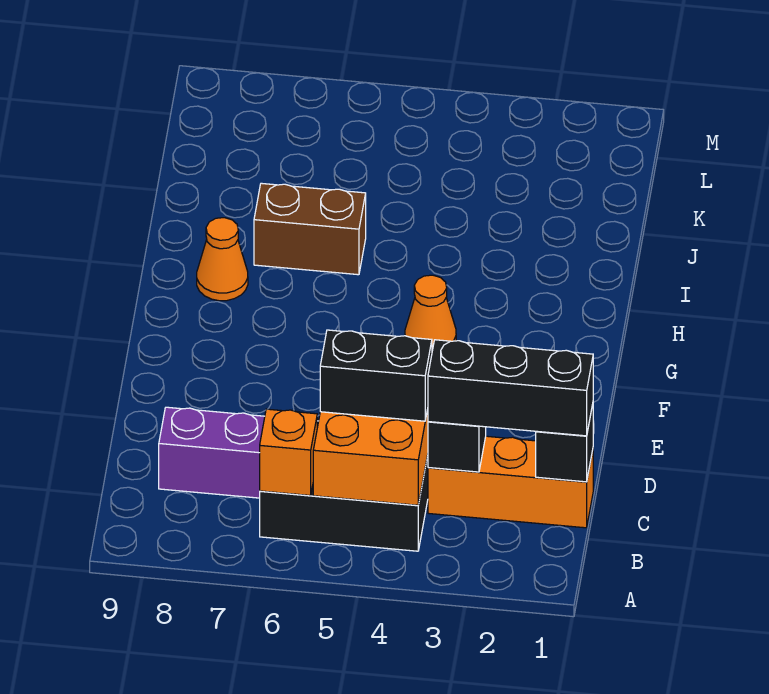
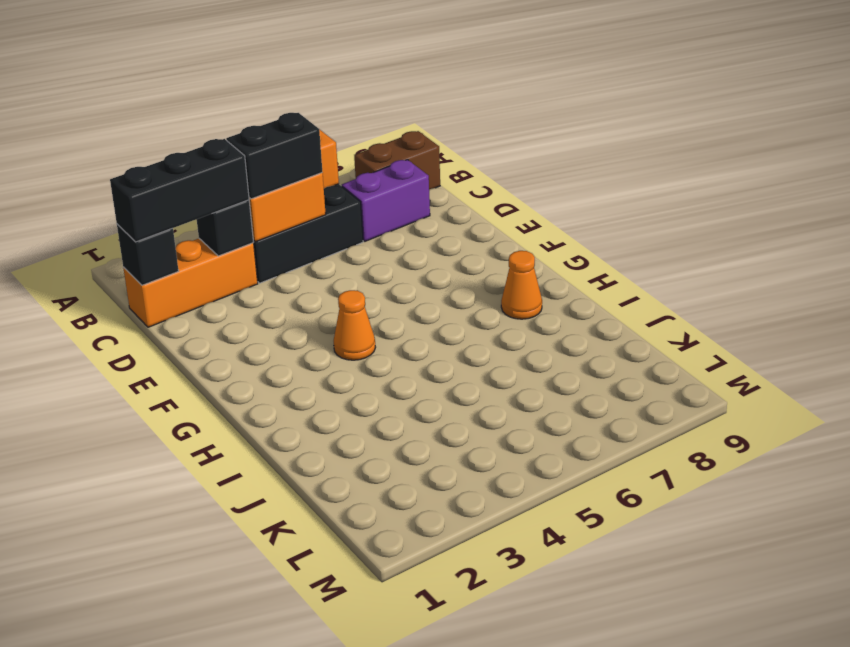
brown brick I6:I7 level 1 -> brown brick B8:B9 level 1

